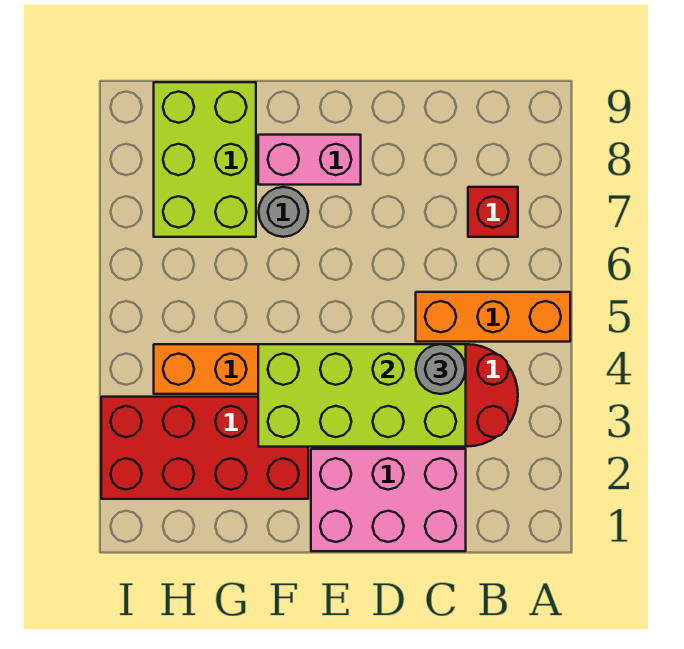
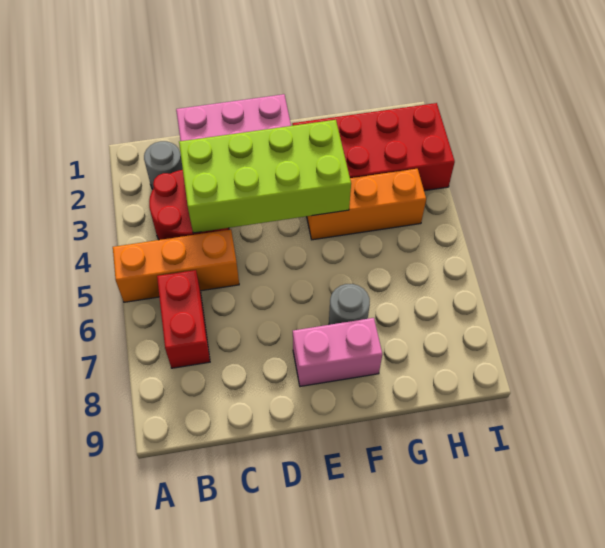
red brick B7 level 1 -> red brick B6:B7 level 1
grey round brick C4 level 3 -> grey round brick B2 level 1
lime brick G7:H9 level 1 -> none

